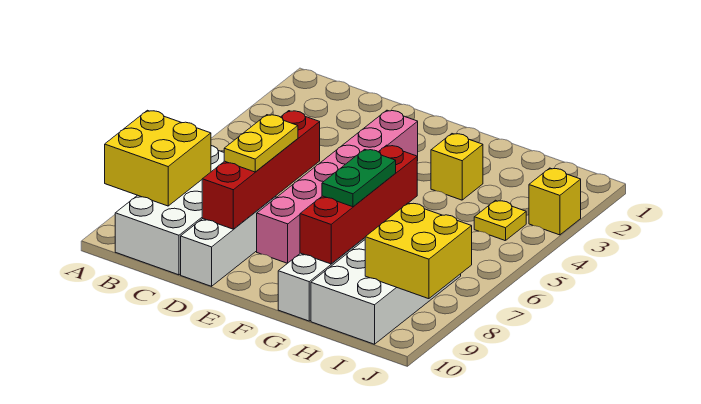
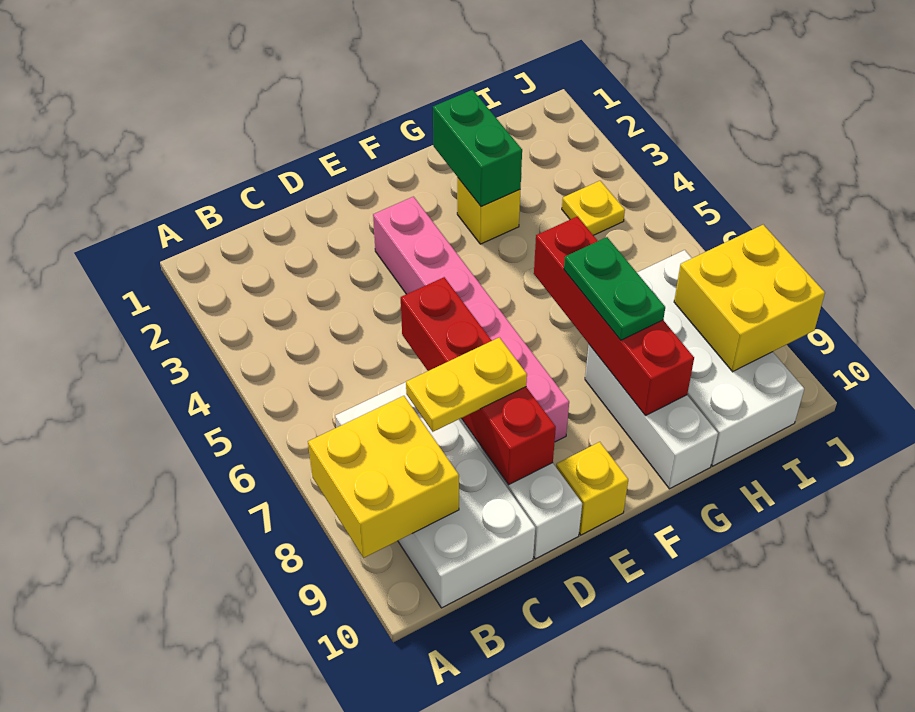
yellow plate D7:D8 level 3 -> yellow plate C8:D8 level 3
none -> green brick G2:G3 level 2
yellow brick J3 level 1 -> yellow brick E10 level 1

